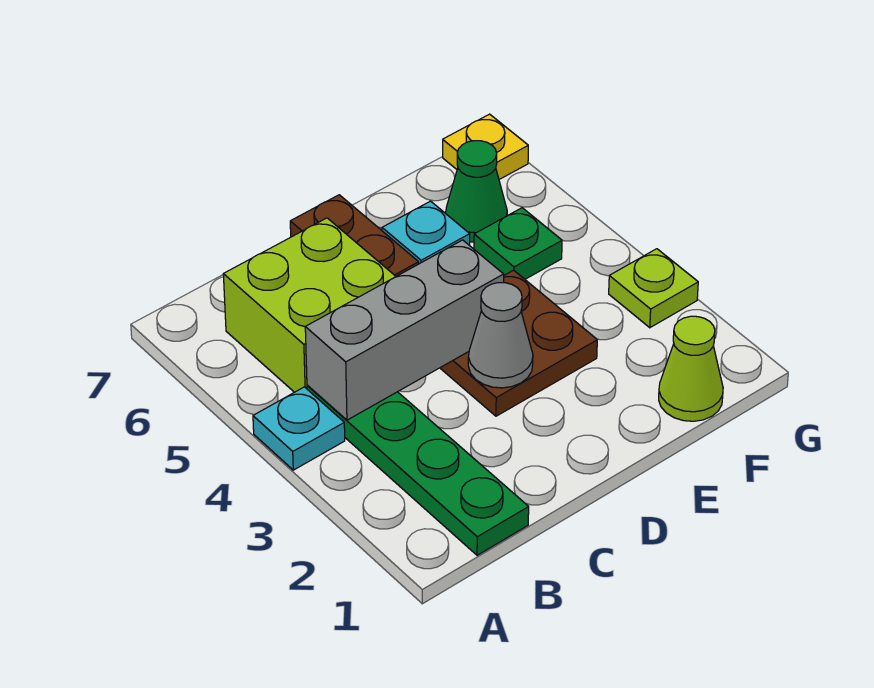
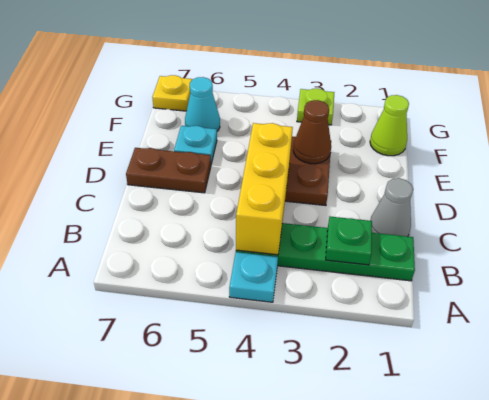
grey brick B4:D4 level 2 -> yellow brick B4:D4 level 2
lime brick B5:C6 level 1 -> none
grey cone D3 level 2 -> grey cone C1 level 1
none -> brown cone E3 level 2
green plate F5 level 1 -> green plate B2 level 2
green cone F6 level 1 -> cyan cone F6 level 1

